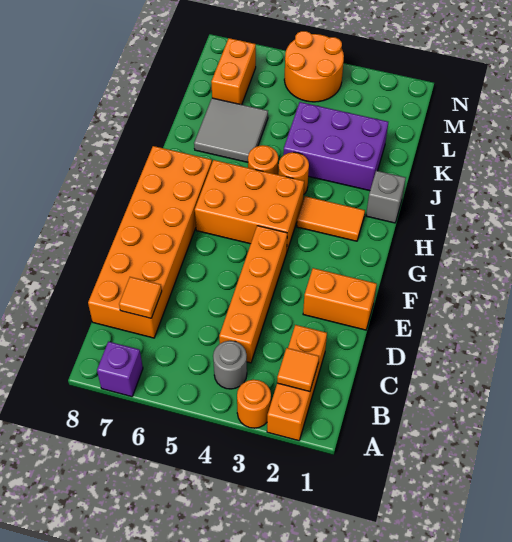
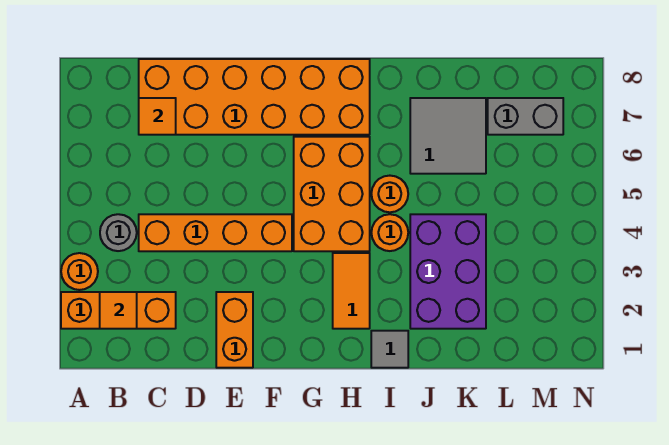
purple brick A7 level 1 -> none
grey brick I1 level 1 -> grey tile I1 level 1
orange brick L7:M7 level 1 -> grey brick L7:M7 level 1
orange round brick M4:N5 level 1 -> none

